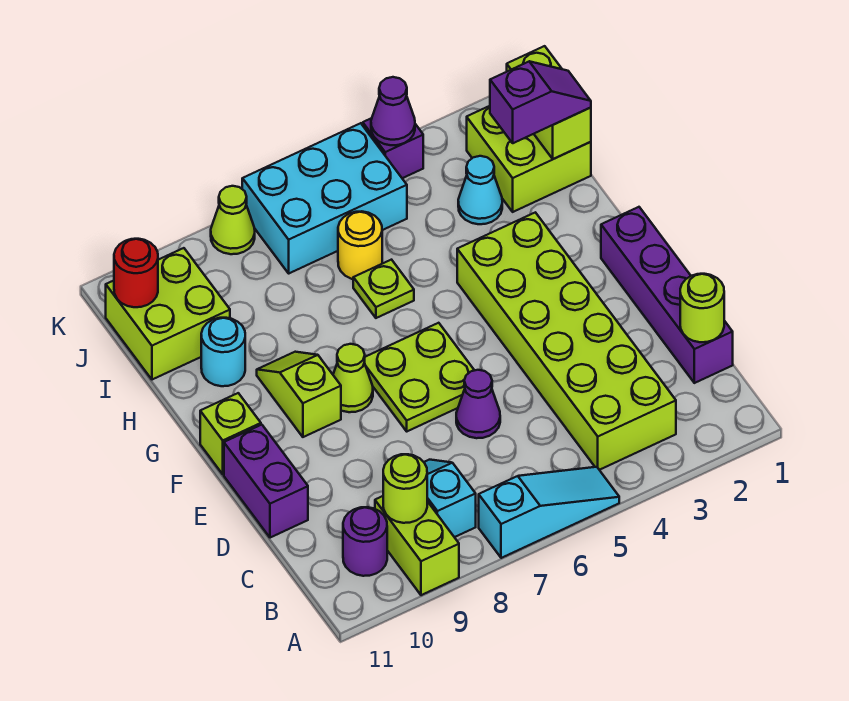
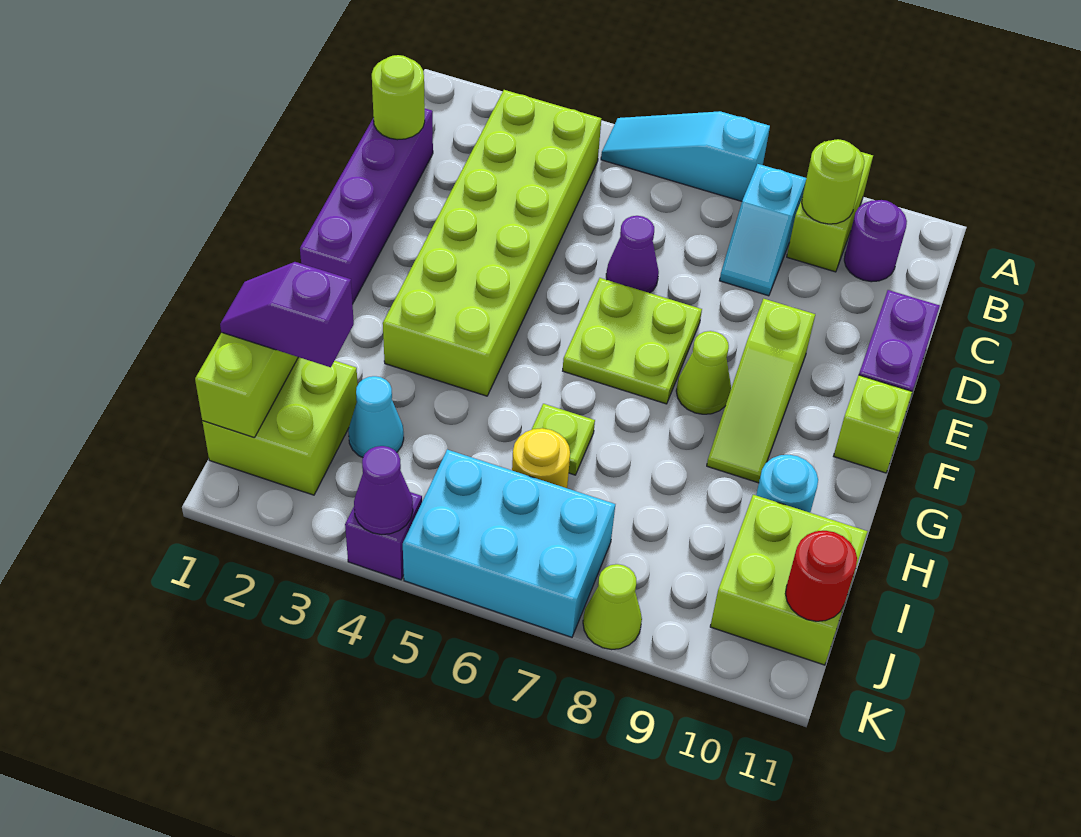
lime slope F9:G9 level 1 top F -> lime slope E9:G9 level 1 top E

